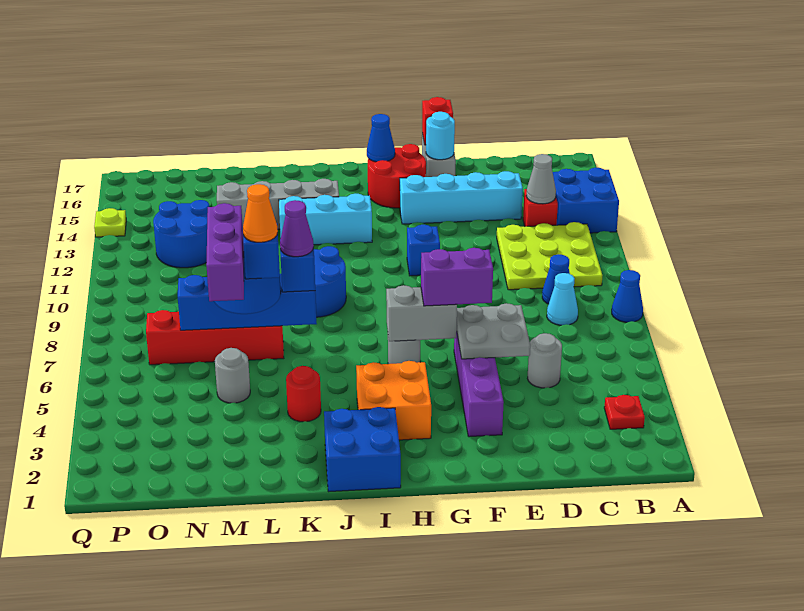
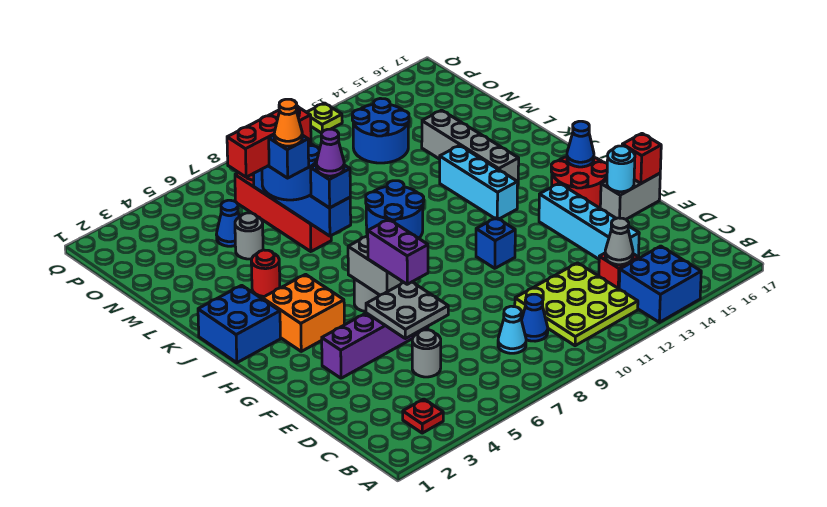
blue cone A8 level 1 -> blue cone N5 level 1
purple brick M5:M7 level 4 -> red brick M5:M7 level 4
lime plate Q14 level 1 -> lime plate Q12 level 1

